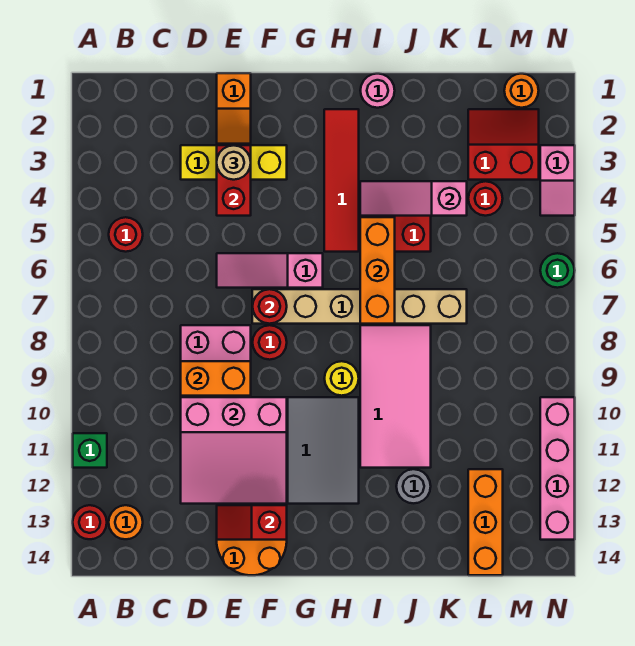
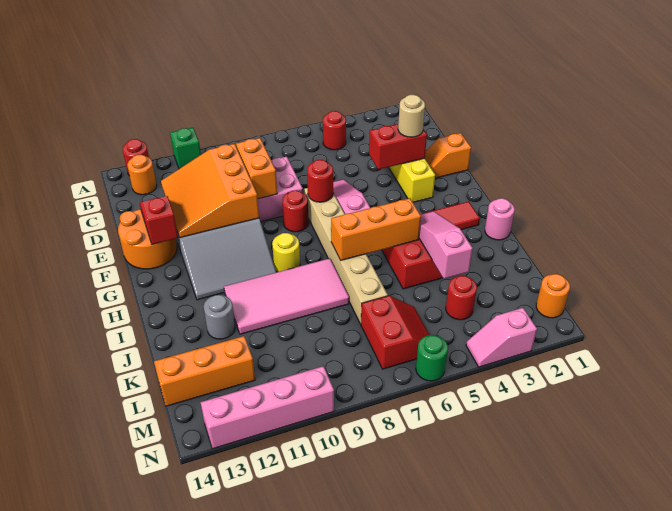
pink slope D10:F12 level 2 top 10 -> orange slope D10:F12 level 2 top 10
red slope L2:M3 level 1 top 3 -> red slope L6:M7 level 1 top 7

